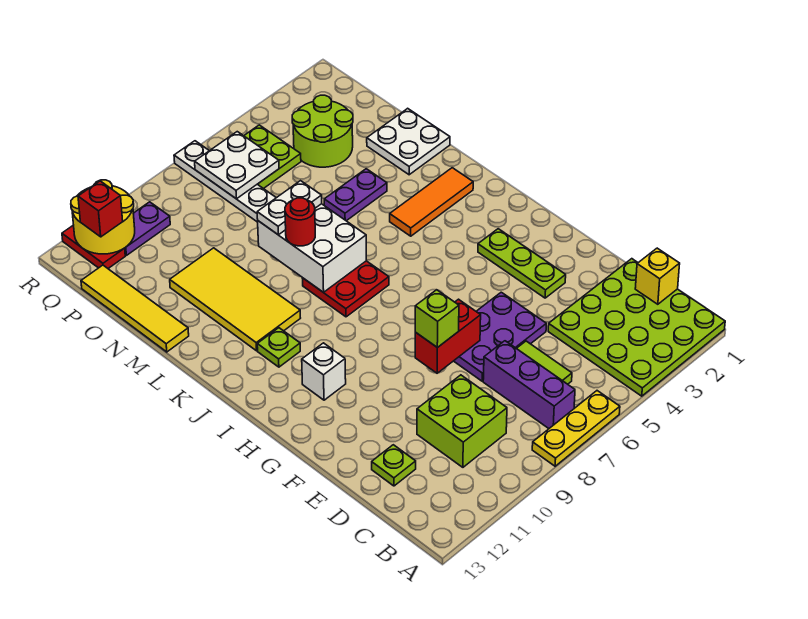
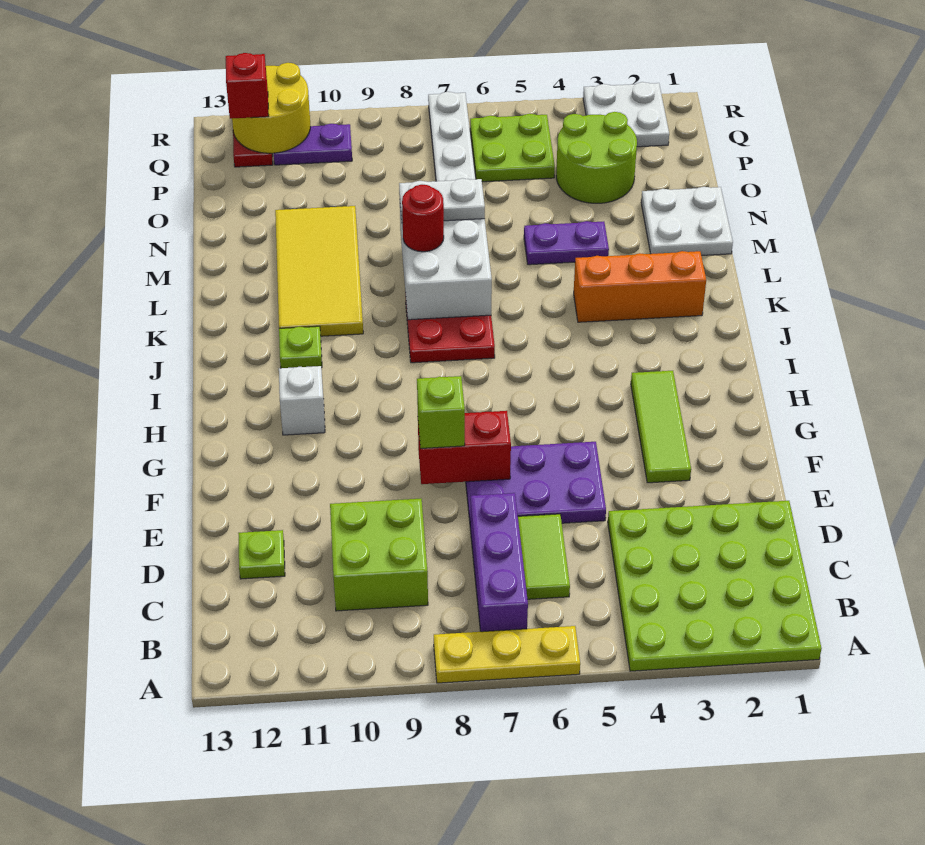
yellow brick C1 level 2 -> none
lime plate F3:H3 level 1 -> lime tile F3:H3 level 1
orange tile K2:K4 level 1 -> orange brick K2:K4 level 1
yellow tile M13:P13 level 1 -> none
white plate P6:Q7 level 2 -> white plate Q2:R3 level 1

